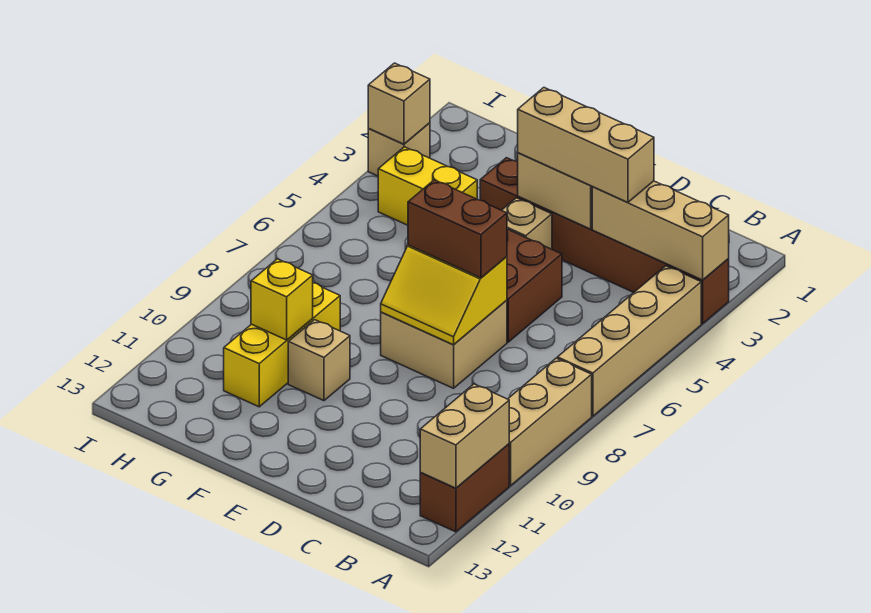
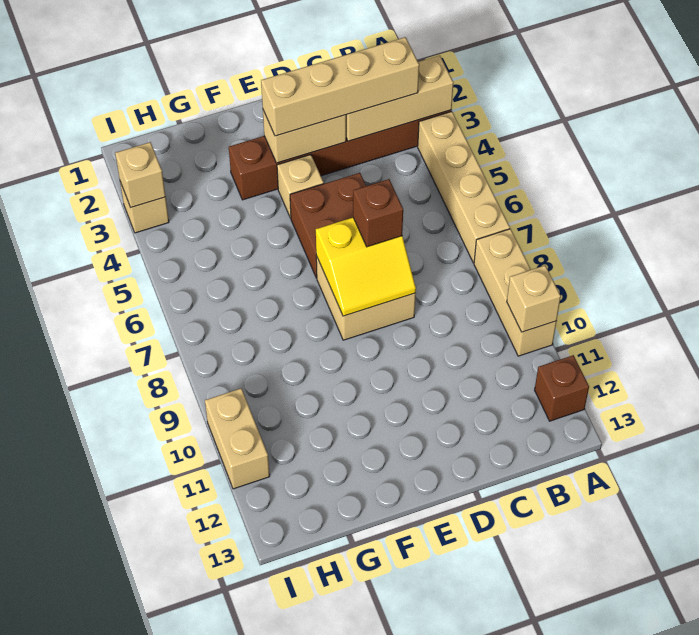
brown brick A11:A12 level 1 -> brown brick A12 level 1
tan brick A11:A12 level 2 -> tan brick I10:I11 level 1
tan brick C3:E3 level 3 -> tan brick B3:E3 level 3
brown brick D7:E7 level 3 -> brown brick D7 level 3
tan brick F10 level 1 -> tan brick A10 level 2
yellow brick G4:H4 level 1 -> none
yellow brick G9:G11 level 1 -> none
yellow brick G10 level 2 -> none

